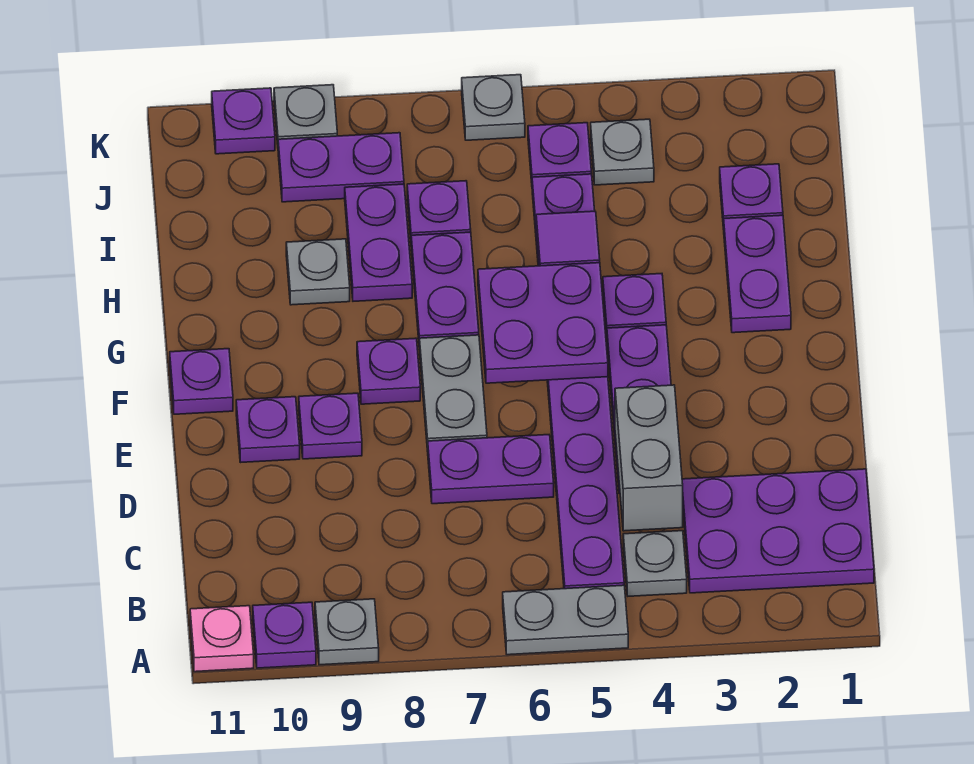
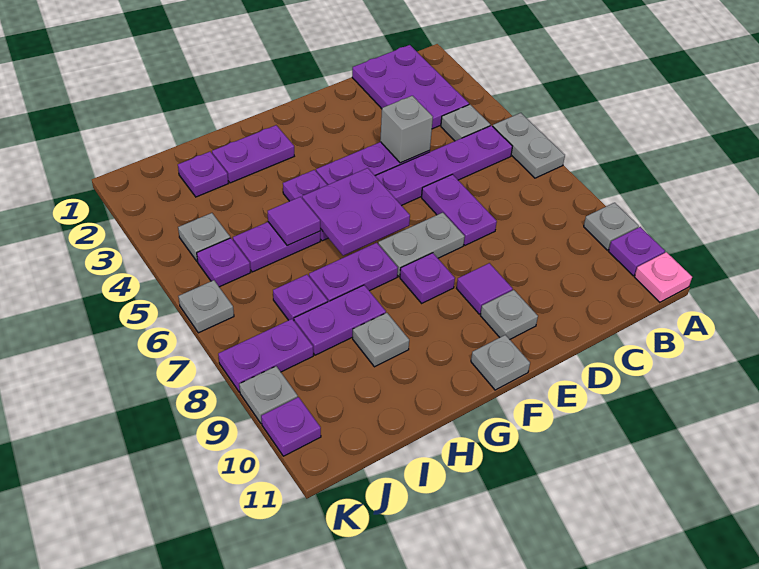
grey brick C4:D4 level 2 -> grey brick D4 level 2
purple plate E9 level 1 -> purple tile E9 level 1
purple plate E10 level 1 -> grey plate E10 level 1
purple plate F11 level 1 -> grey plate F11 level 1
purple plate J8:J9 level 1 -> purple plate J8:K8 level 1

